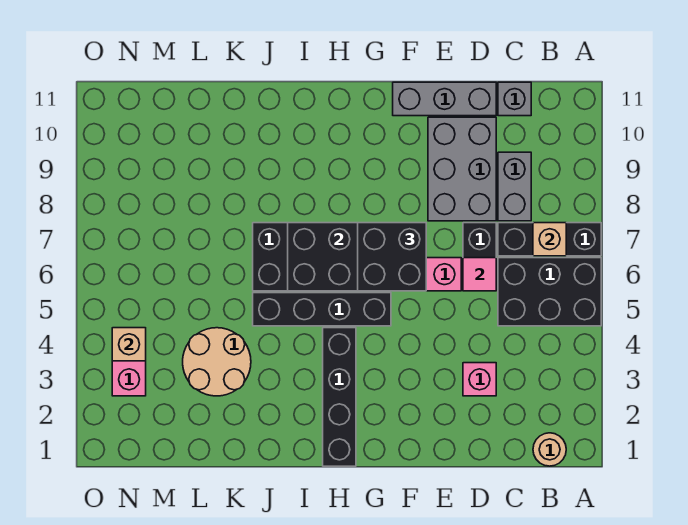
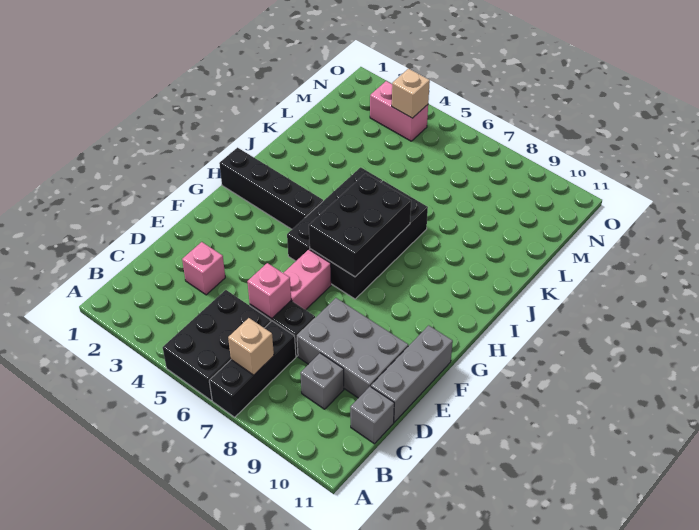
tan round brick B1 level 1 -> none
grey brick C8:C9 level 1 -> grey brick C9 level 1
pink tile D6 level 2 -> pink brick D6 level 2
black brick F6:G7 level 3 -> none
tan round brick K3:L4 level 1 -> none

